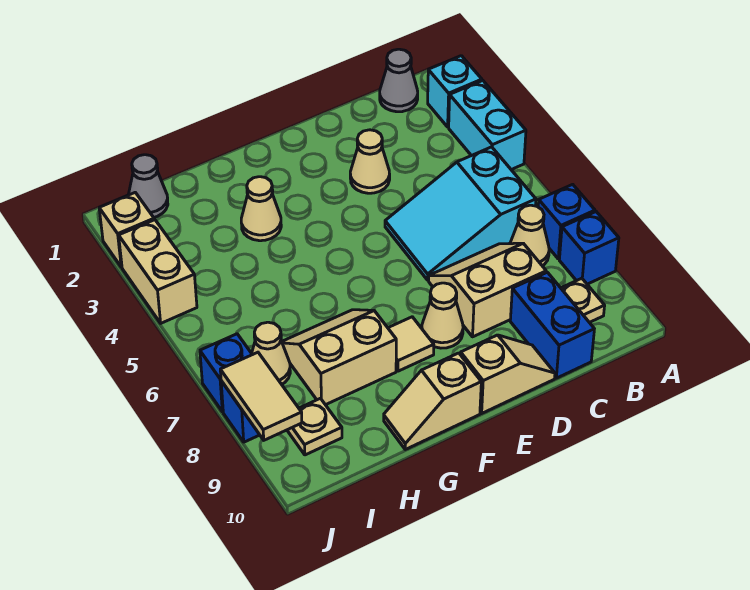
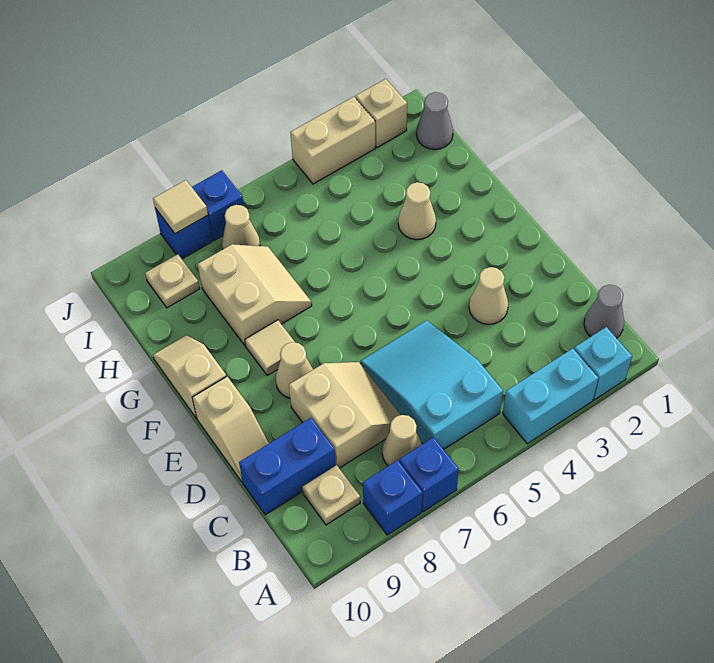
tan tile J8:J9 level 2 -> tan tile J8 level 2

